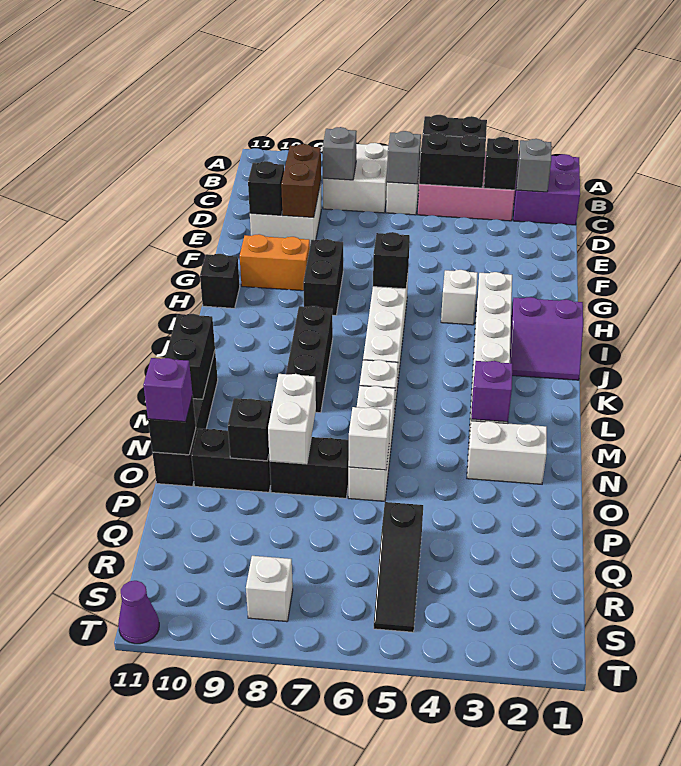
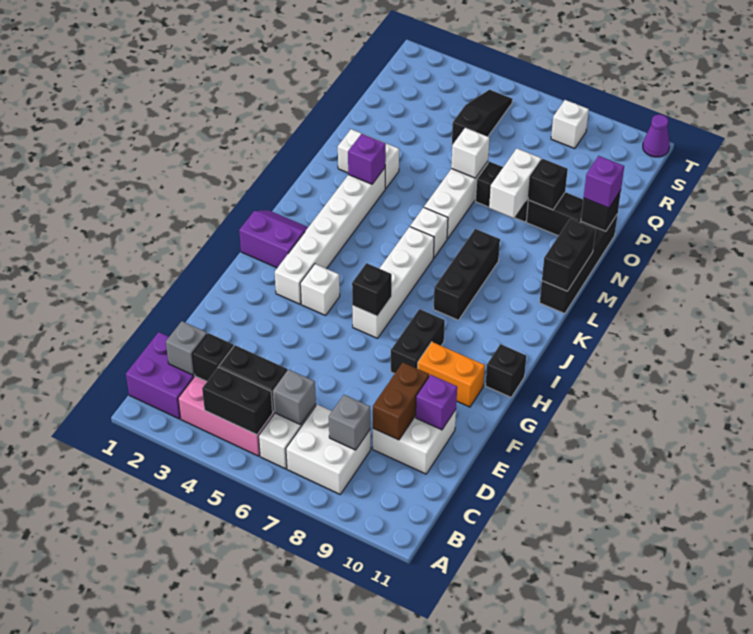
black brick E10 level 2 -> purple brick E10 level 2

